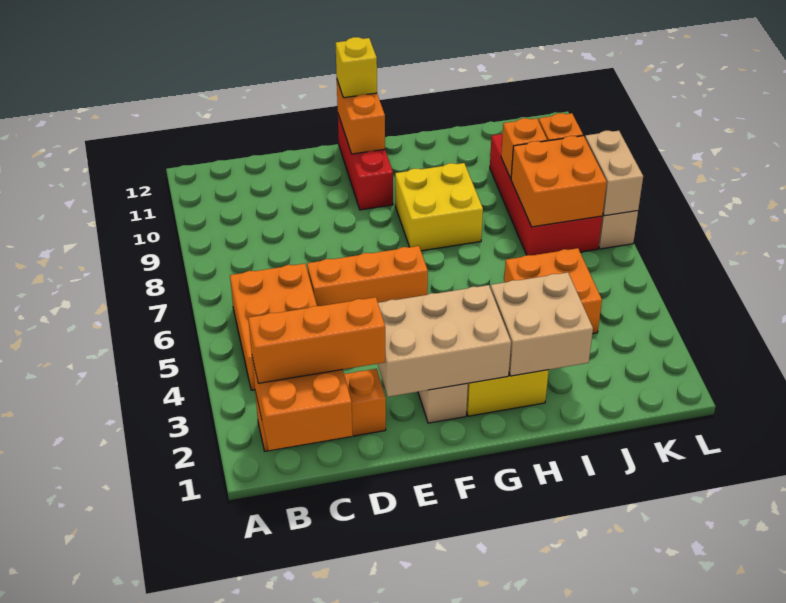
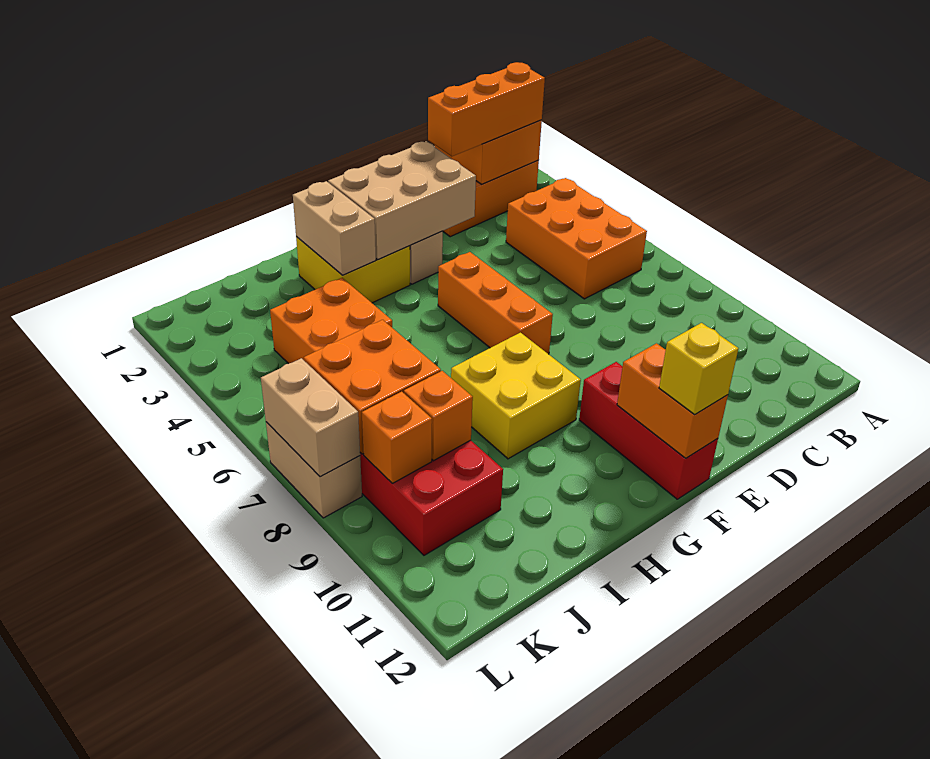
orange brick D6:F6 level 1 -> orange brick F5:F7 level 1
tan brick H2:I3 level 2 -> tan brick H2:H3 level 2

